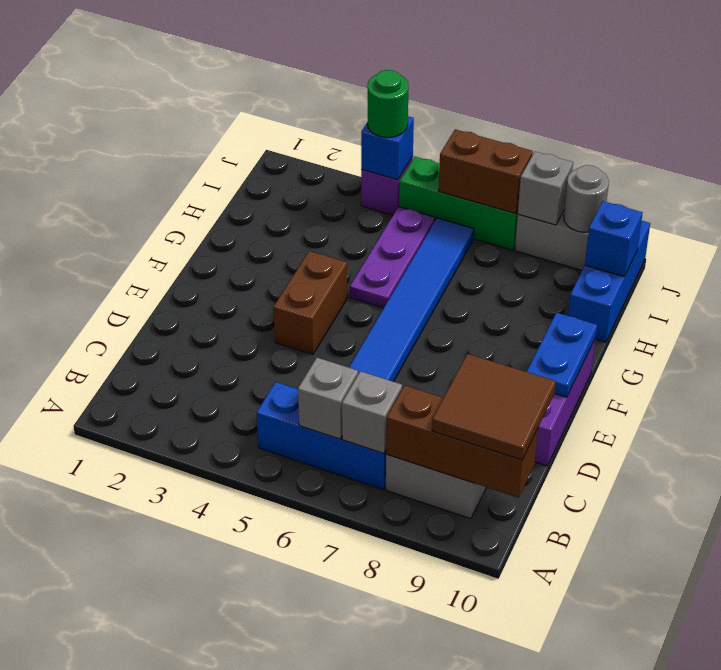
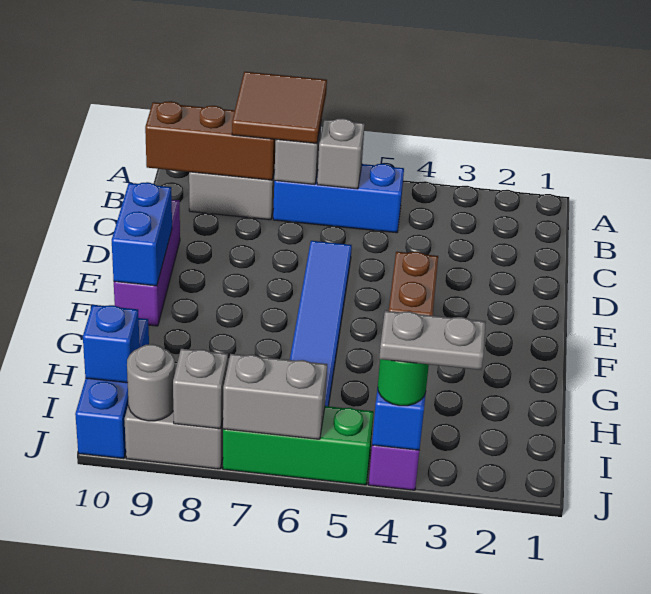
brown tile B9:C10 level 3 -> brown tile A7:B8 level 3
blue plate E10:F10 level 2 -> blue brick E10:F10 level 2
purple plate G5:I5 level 1 -> none
none -> grey plate J3:J4 level 4
brown brick J6:J7 level 2 -> grey brick J6:J7 level 2

